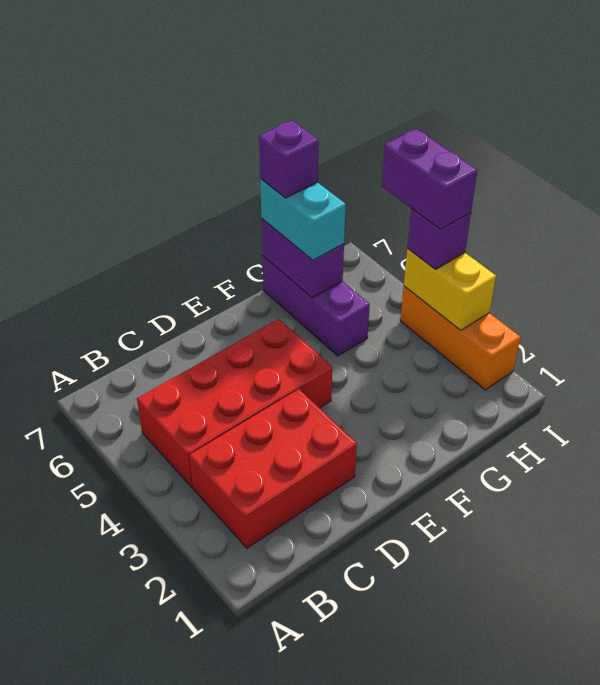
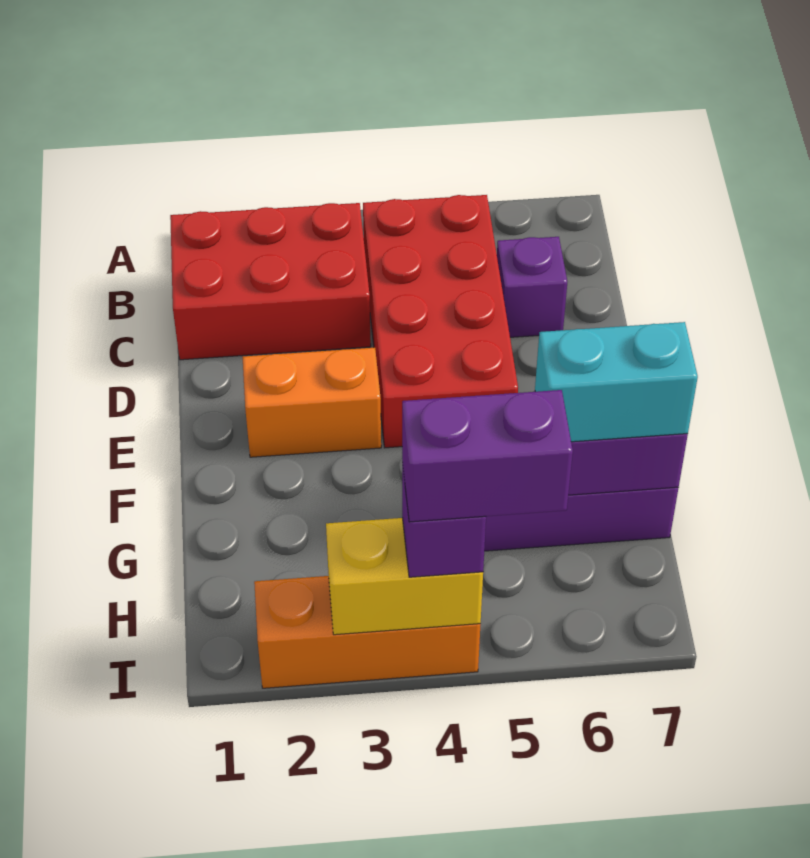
red brick B2:D3 level 1 -> red brick B1:C3 level 1
none -> orange brick E2:E3 level 1
purple brick G7 level 4 -> purple brick C6 level 1

